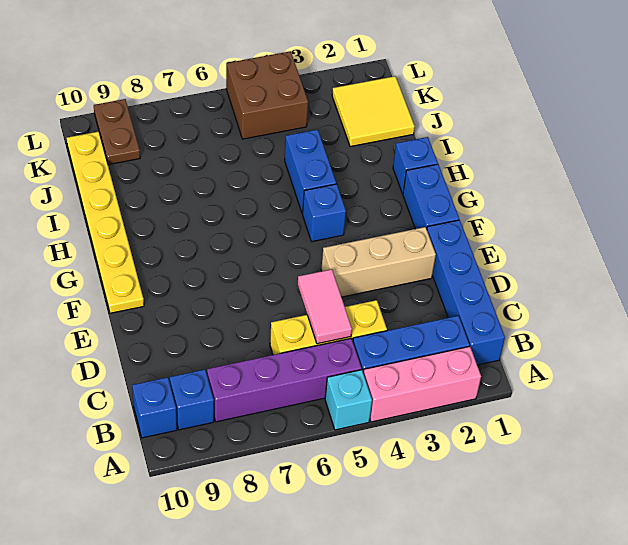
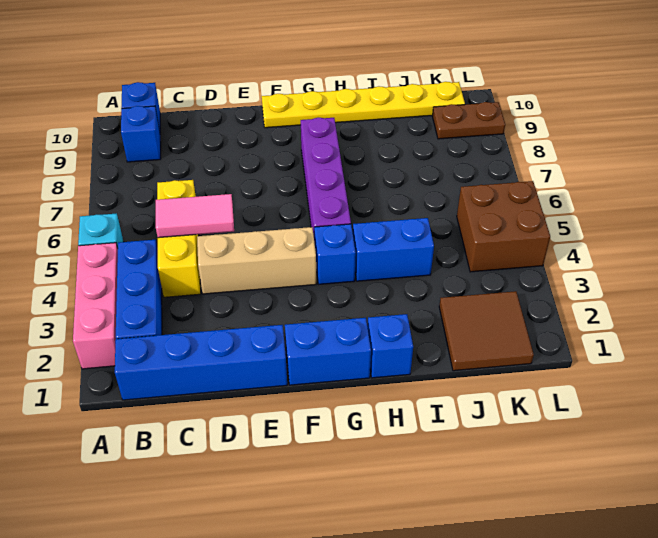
purple brick B5:B8 level 1 -> purple brick G5:G8 level 1
tan brick E2:E4 level 1 -> tan brick D4:F4 level 1
yellow tile J1:K2 level 1 -> brown tile J1:K2 level 1

